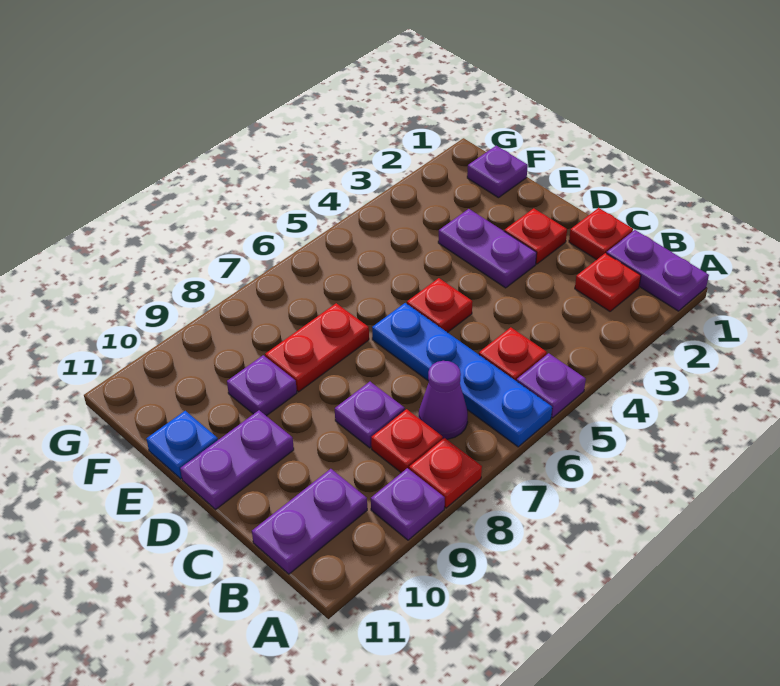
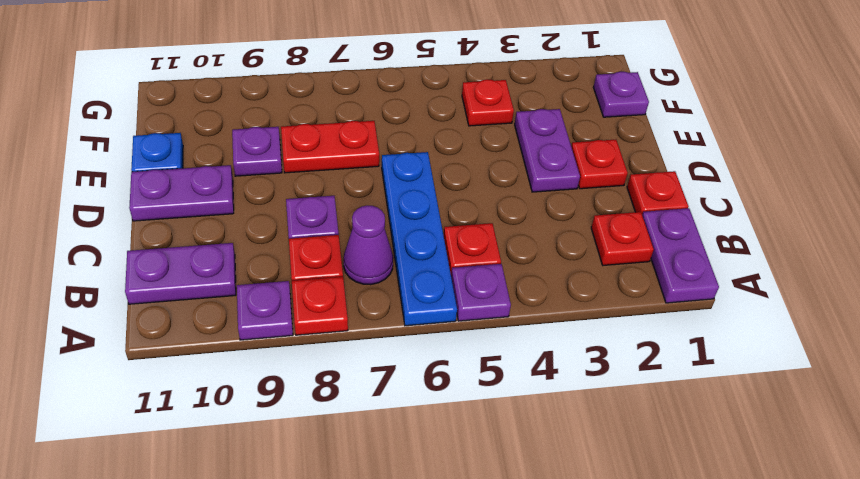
red plate D5 level 1 -> red plate F4 level 1

